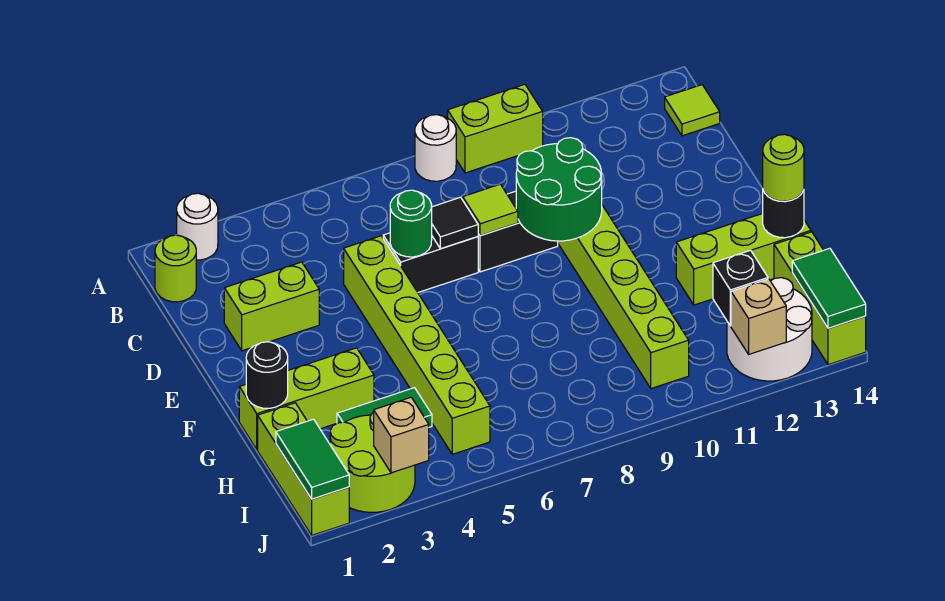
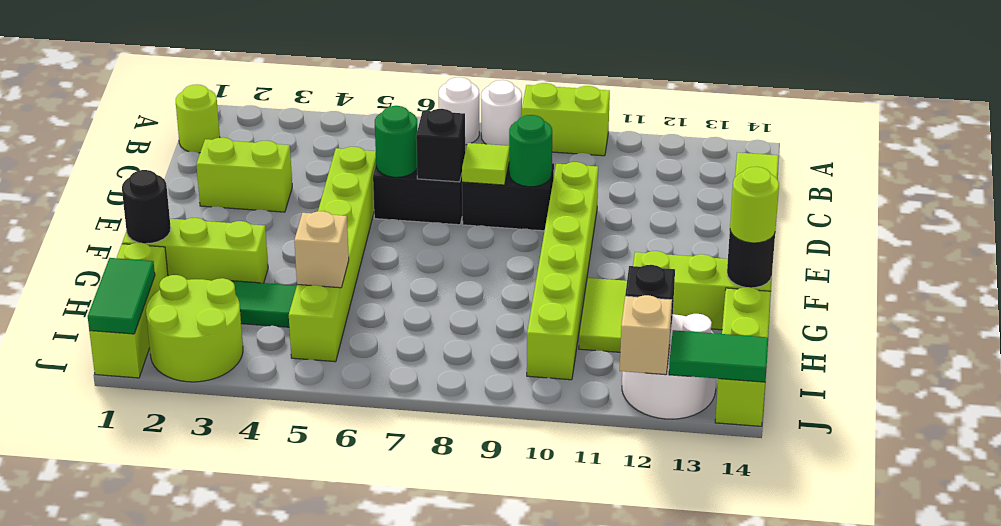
white round brick A2 level 1 -> white round brick A7 level 1
black tile D7 level 2 -> black brick D7 level 2
green round brick D9:E10 level 2 -> green round brick D9 level 2
none -> lime tile G11:H11 level 1
green tile I14:J14 level 2 -> green tile J13:J14 level 2
tan brick J3 level 2 -> tan brick H5 level 2

